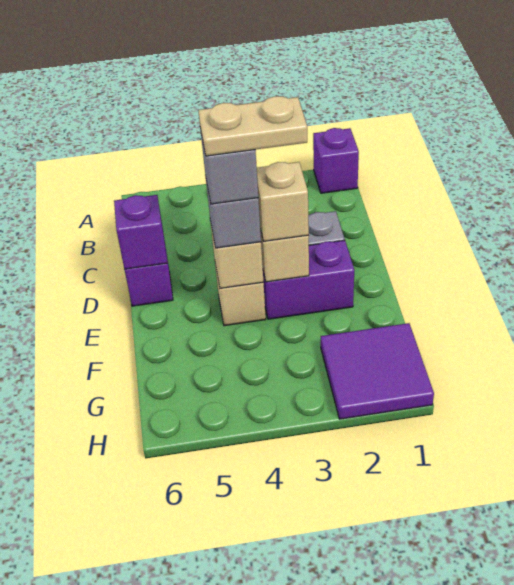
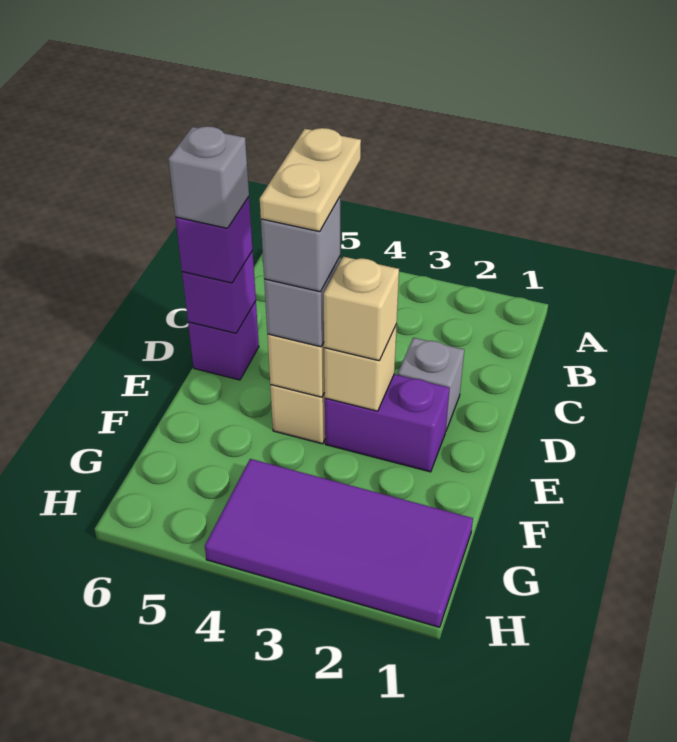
purple brick A1 level 1 -> purple brick D6 level 3
none -> grey brick D6 level 4
tan plate E3:E4 level 5 -> tan plate D4:E4 level 5
purple tile G1:H2 level 1 -> purple tile G1:H4 level 1

